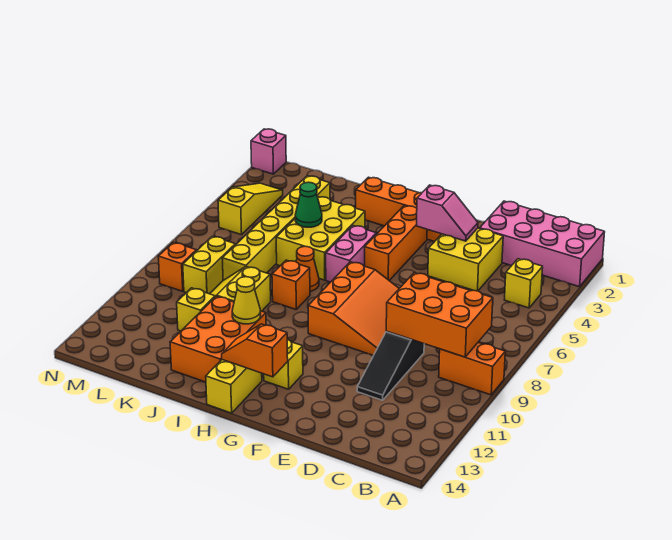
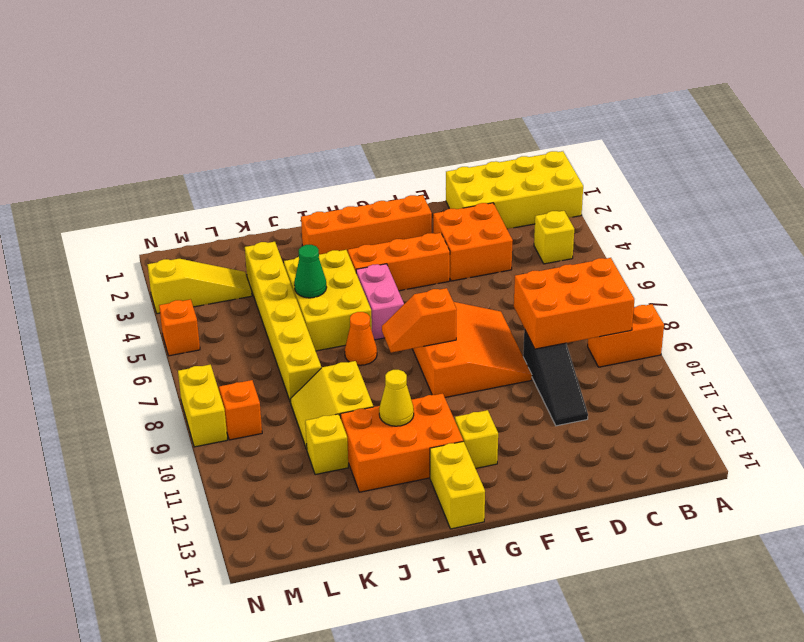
pink brick A1:D2 level 1 -> yellow brick A1:D2 level 1
yellow brick D3:E4 level 1 -> orange brick D3:E4 level 1
pink slope E3:F3 level 2 top F -> none
orange brick G3:G5 level 1 -> orange brick F4:H4 level 1
orange slope G13:H13 level 2 top G -> orange slope G8:H8 level 2 top G
orange brick I8 level 1 -> orange brick N5 level 1
orange brick I11:J13 level 1 -> orange brick H11:J12 level 1
yellow brick L8:L9 level 1 -> yellow brick N8:N9 level 1
yellow slope M3:M5 level 1 top 5 -> yellow slope L3:N3 level 1 top N
pink brick N1 level 1 -> none

